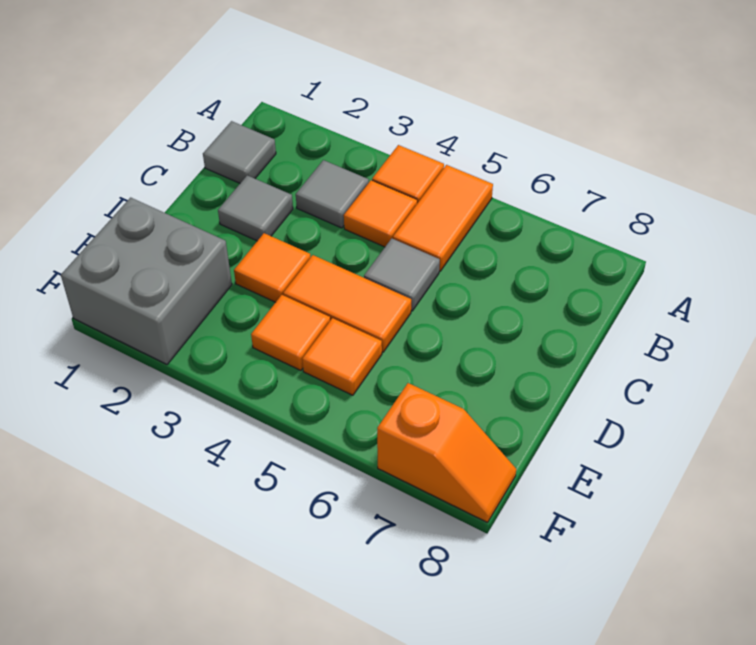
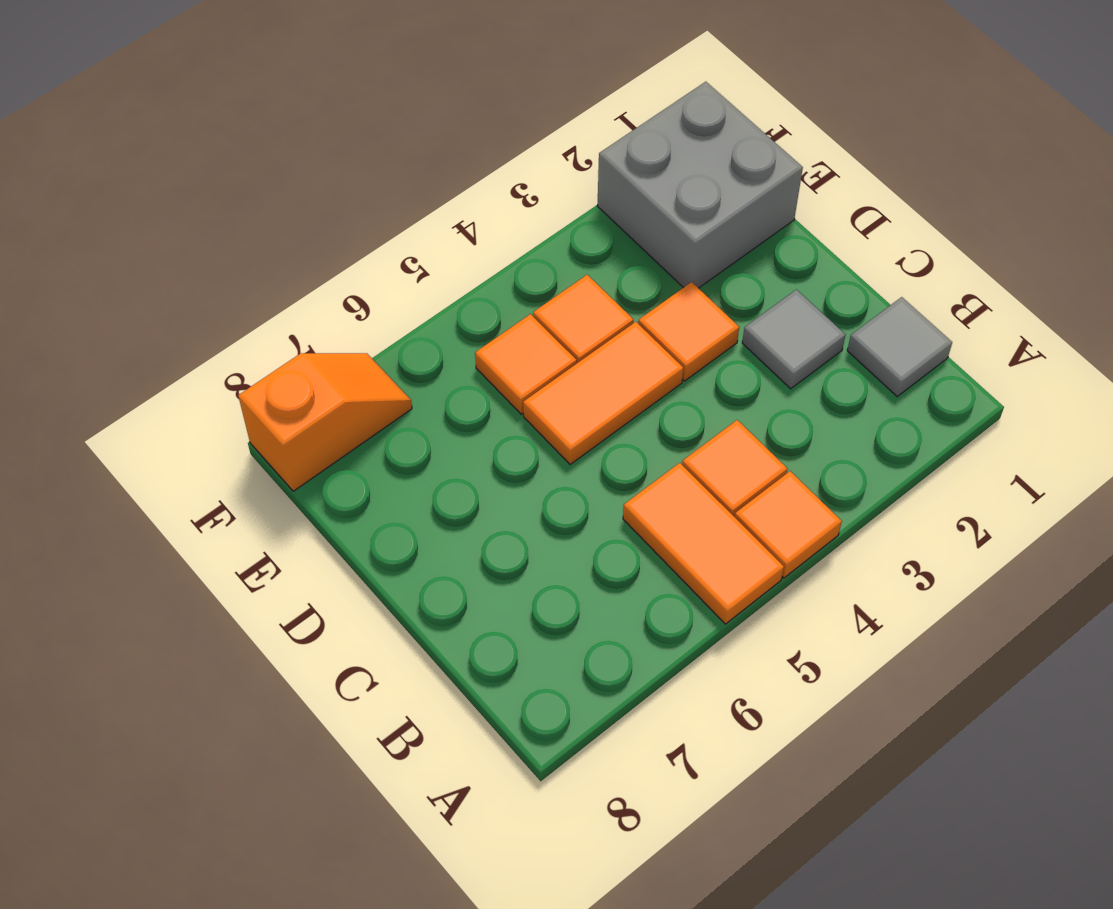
grey tile B3 level 1 -> none
grey tile C5 level 1 -> none
orange slope F7:F8 level 1 top 7 -> orange slope F7:F8 level 1 top 8

